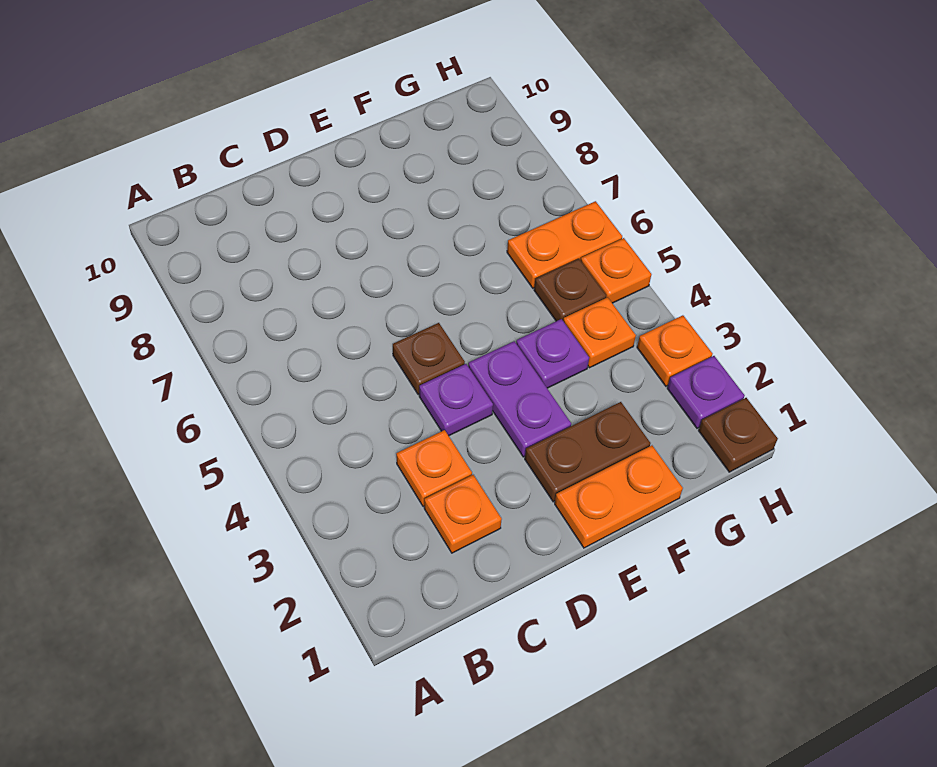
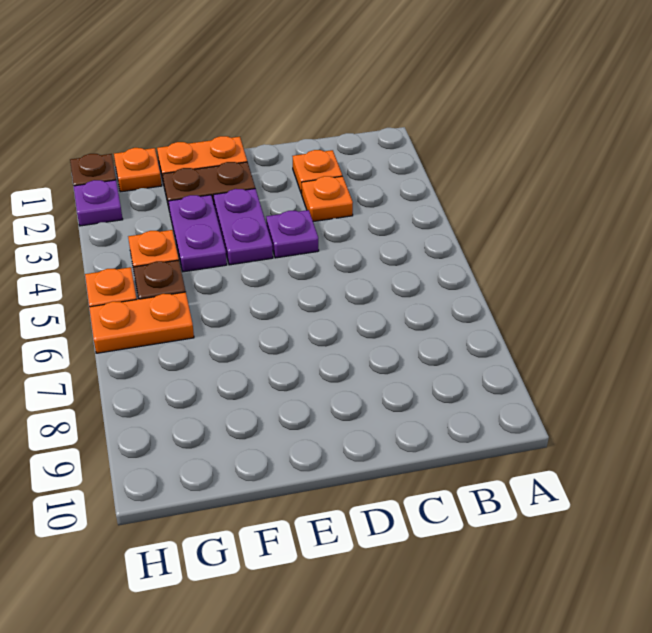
brown plate D5 level 1 -> none
purple plate F4 level 1 -> purple plate F3:F4 level 1
orange plate H3 level 1 -> orange plate G1 level 1

